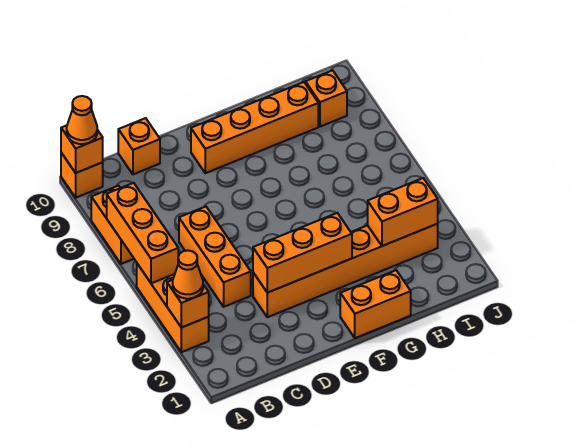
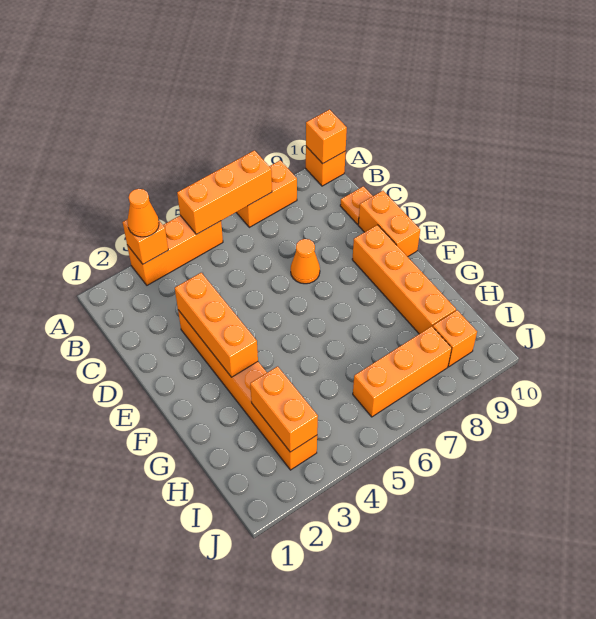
orange cone A10 level 3 -> orange cone D7 level 1
orange brick C4:C6 level 1 -> orange brick I6:I8 level 1
orange brick C10 level 1 -> orange plate C10 level 1
orange brick F1:G1 level 1 -> orange brick D10:E10 level 1

